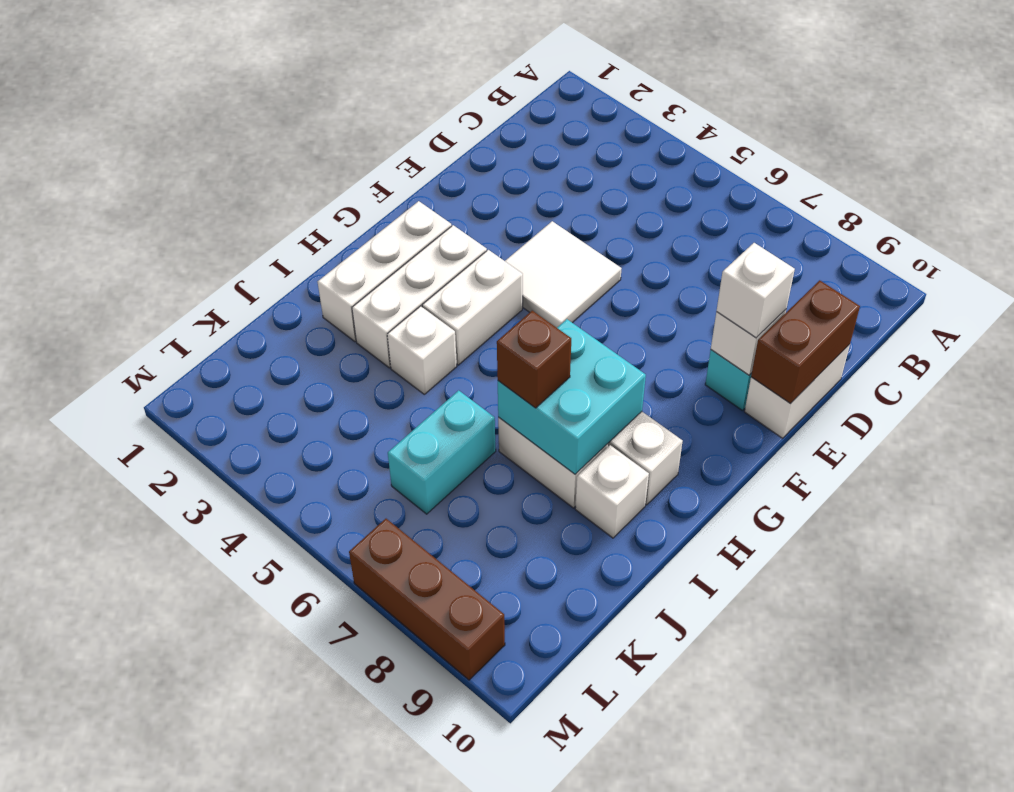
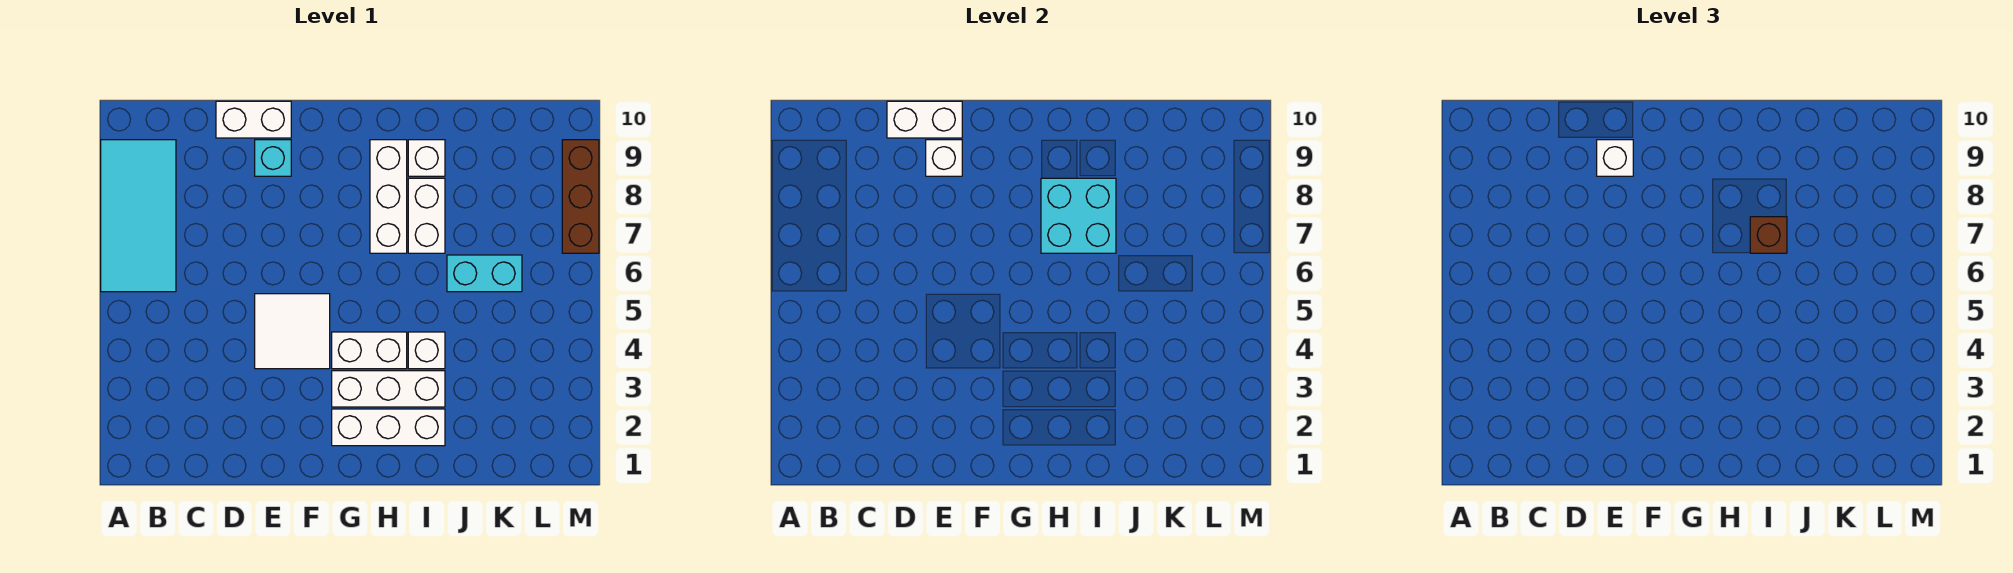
none -> cyan tile A6:B9 level 1
brown brick D10:E10 level 2 -> white brick D10:E10 level 2

